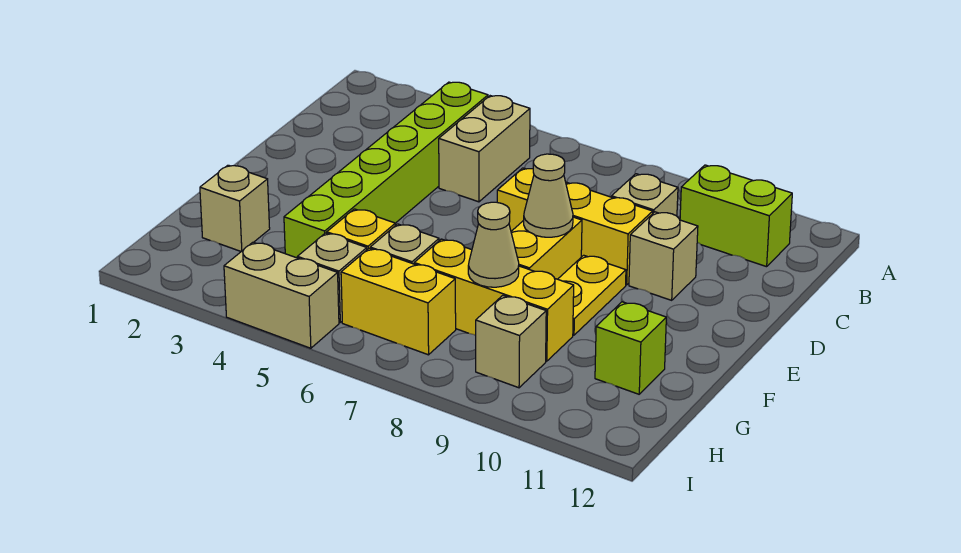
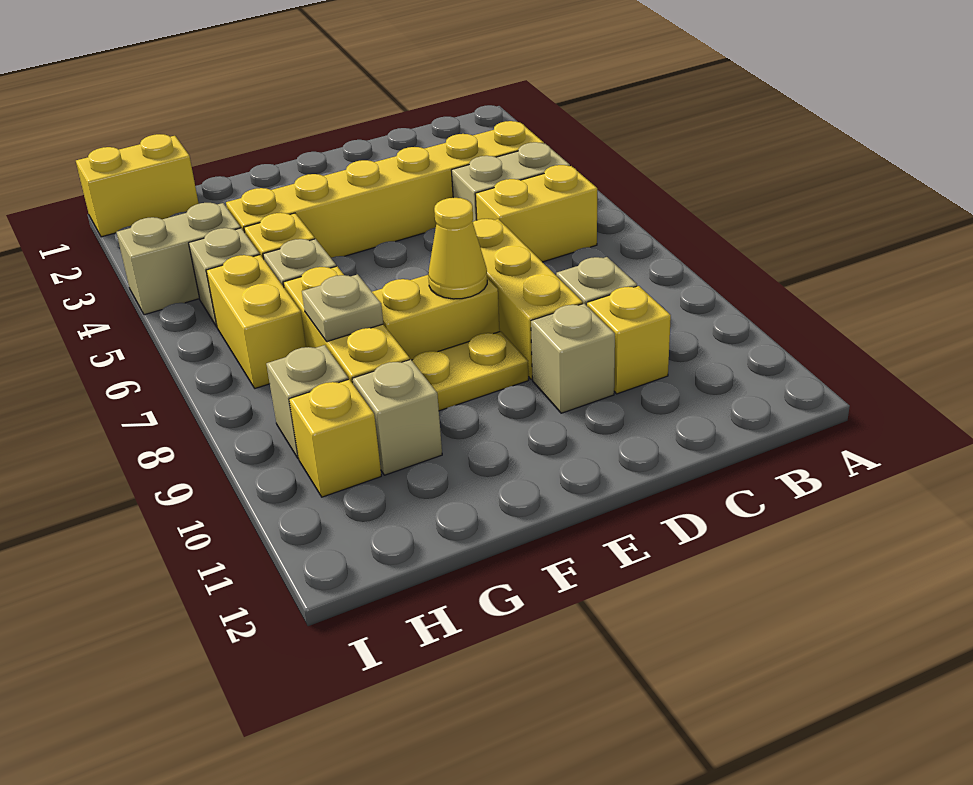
lime brick B4:G4 level 1 -> yellow brick B4:G4 level 1
none -> yellow brick B6:C6 level 1
lime brick B10:B11 level 1 -> none
none -> yellow brick C10 level 1
tan cone E8 level 2 -> yellow cone E8 level 2
tan brick G2 level 1 -> tan brick G10 level 1
tan cone G8 level 2 -> tan plate G8 level 2
lime brick G11 level 1 -> none
none -> yellow brick H1:I1 level 1
none -> yellow brick H10 level 1
tan brick I4:I5 level 1 -> tan brick H4:I4 level 1

